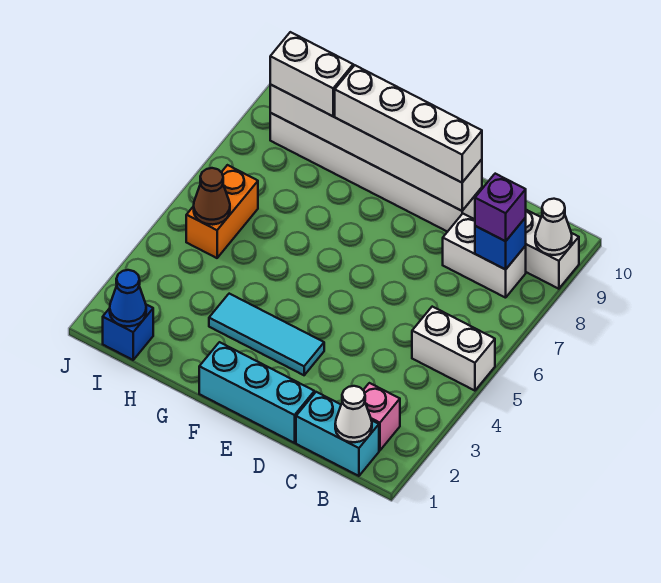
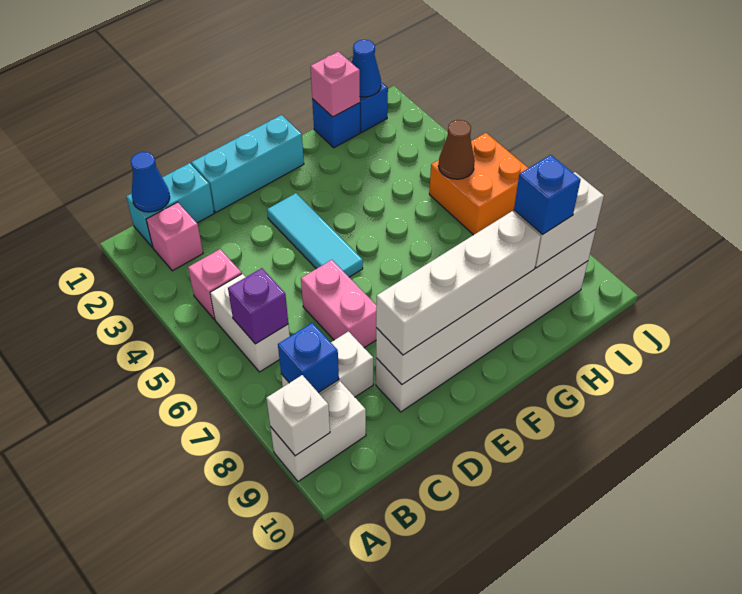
white brick A5:B5 level 1 -> white brick B5:B6 level 1
white cone A9 level 2 -> white brick A9 level 2
white cone B1 level 2 -> blue cone B1 level 2
none -> pink brick B4 level 1
purple brick B8 level 3 -> purple brick B6 level 2
none -> pink brick D6:D7 level 1
cyan tile E3:G3 level 1 -> cyan tile E3:E5 level 1
none -> blue brick H1 level 1
none -> pink brick H1 level 2
none -> blue brick H9 level 4
orange brick I5:I6 level 1 -> orange brick I5:J6 level 1

